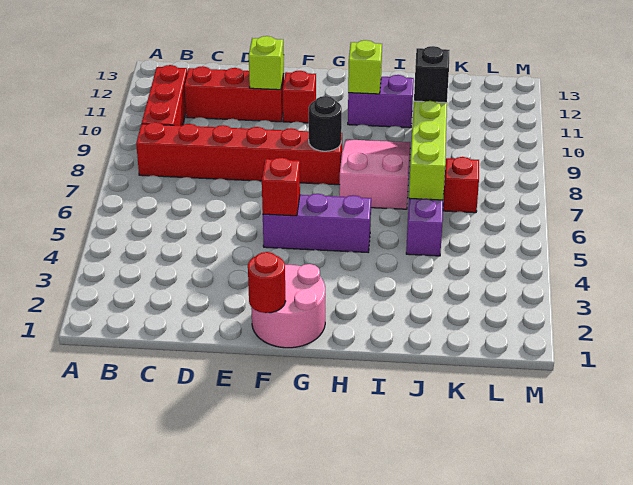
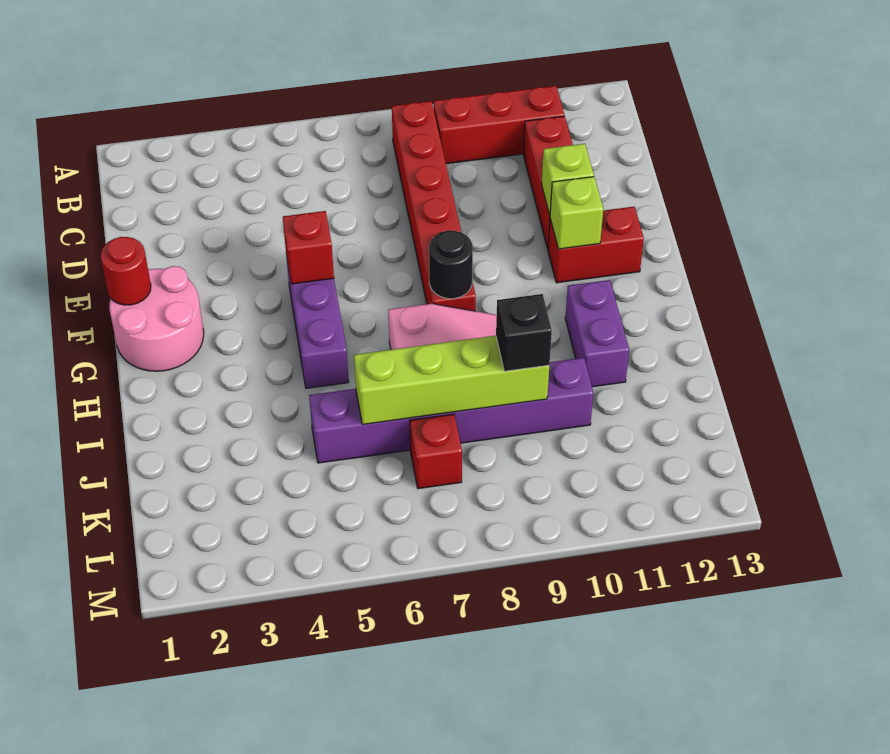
red brick F11 level 1 -> red brick F11:F12 level 1
lime brick H11 level 2 -> lime brick F11 level 2

